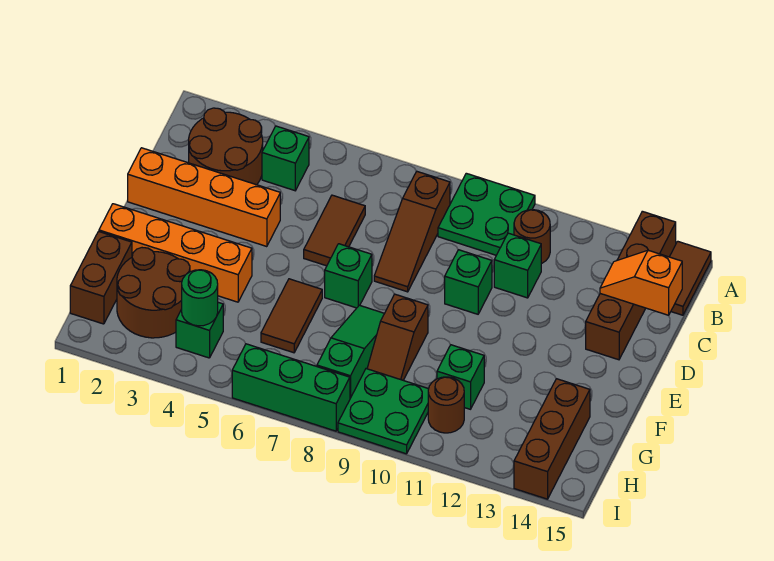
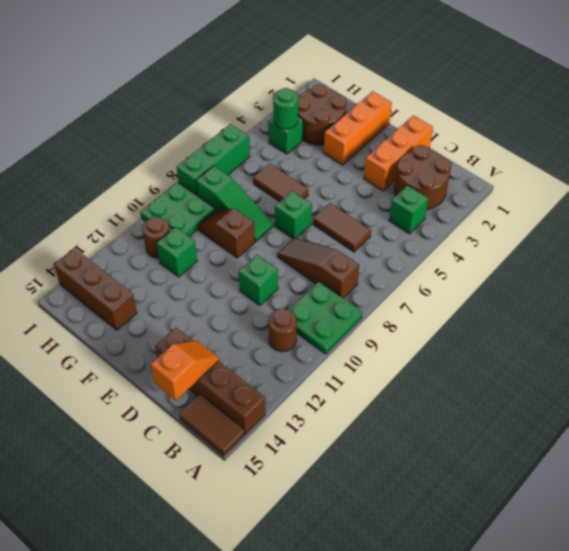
green brick C11 level 1 -> none
orange brick D1:D4 level 1 -> orange brick D1:D3 level 1
orange brick F1:F4 level 1 -> orange brick F1:F3 level 1
brown brick G1:H1 level 1 -> none

